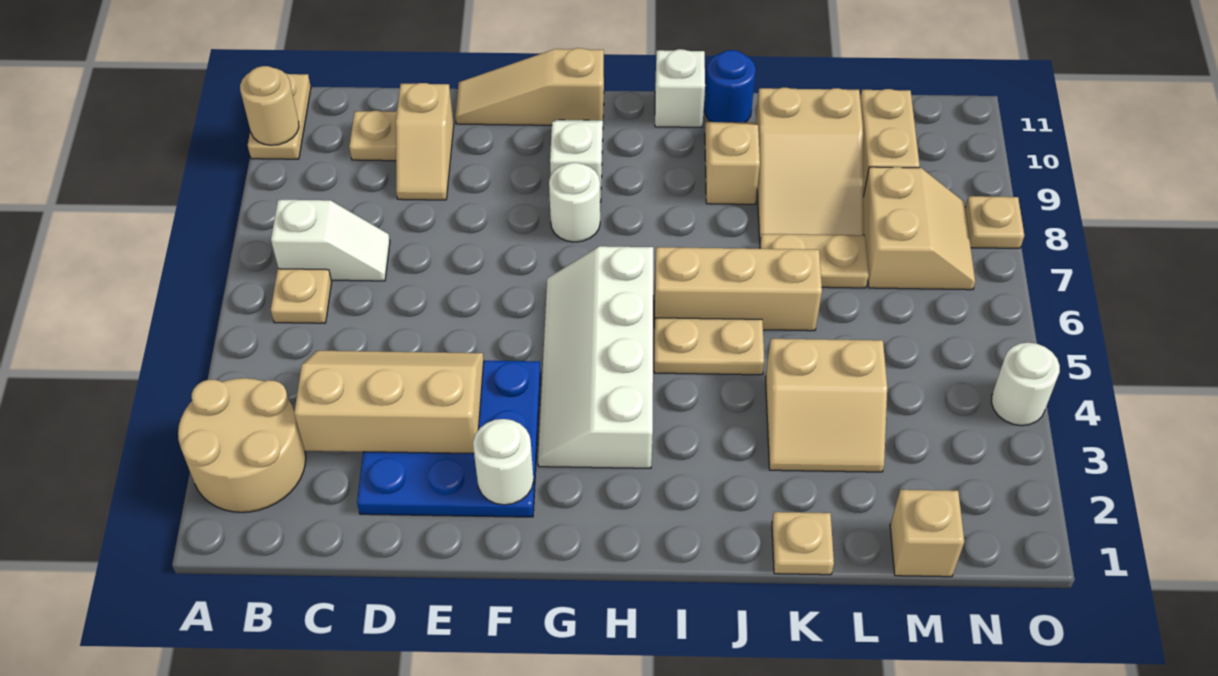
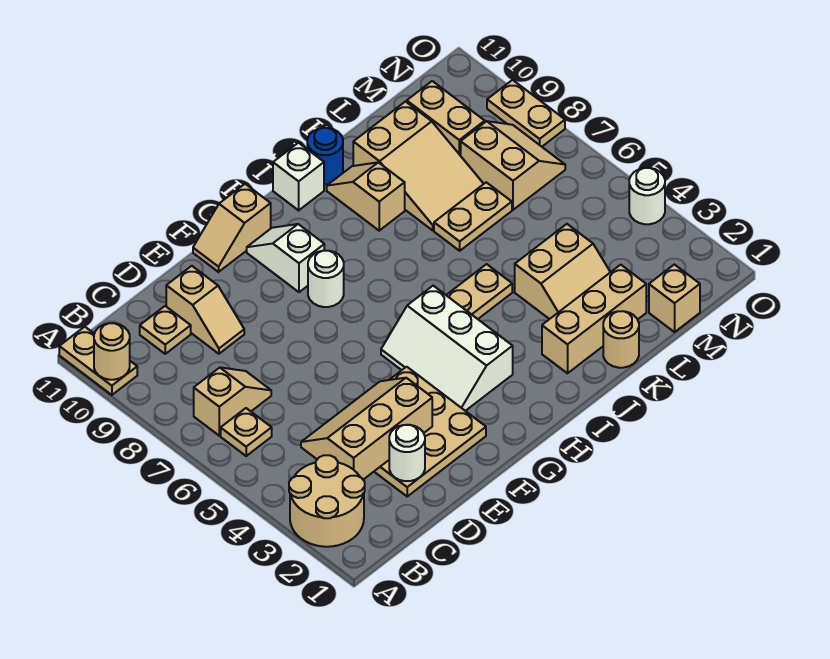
white slope B7:C7 level 1 top B -> tan slope B7:C7 level 1 top B
blue plate D2:F4 level 1 -> tan plate D2:F4 level 1
tan slope E11:G11 level 1 top G -> tan slope F11:G11 level 1 top G
white round brick F2 level 2 -> white round brick D2 level 2
white slope G3:H6 level 1 top H -> white slope G3:H5 level 1 top H
tan brick I6:K6 level 1 -> tan brick J2:L2 level 1
tan plate K1 level 1 -> tan round brick K1 level 1
tan plate O8 level 1 -> tan plate O8:O9 level 1

